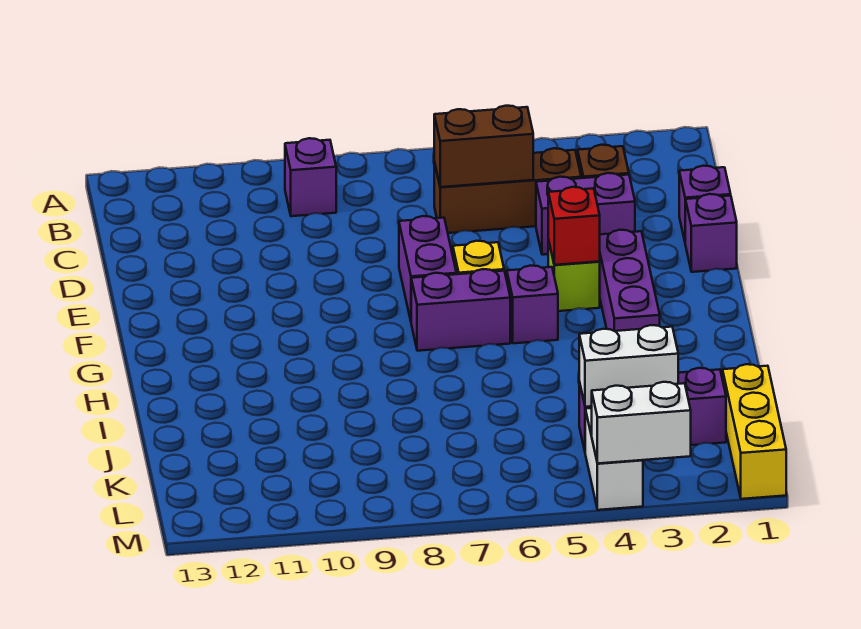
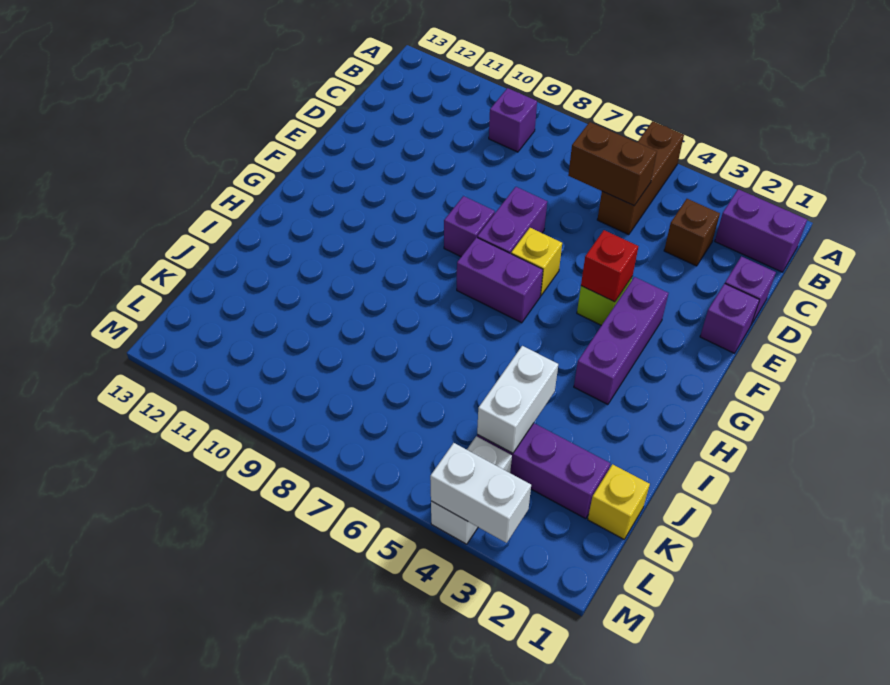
brown brick C4:C6 level 1 -> brown brick A5:C5 level 1
purple brick D3:D4 level 1 -> purple brick B1:B2 level 1
purple brick G5 level 1 -> purple brick F8 level 1
yellow brick K1:M1 level 1 -> yellow brick K1 level 1
white brick K3:K4 level 2 -> white brick J4:K4 level 2

